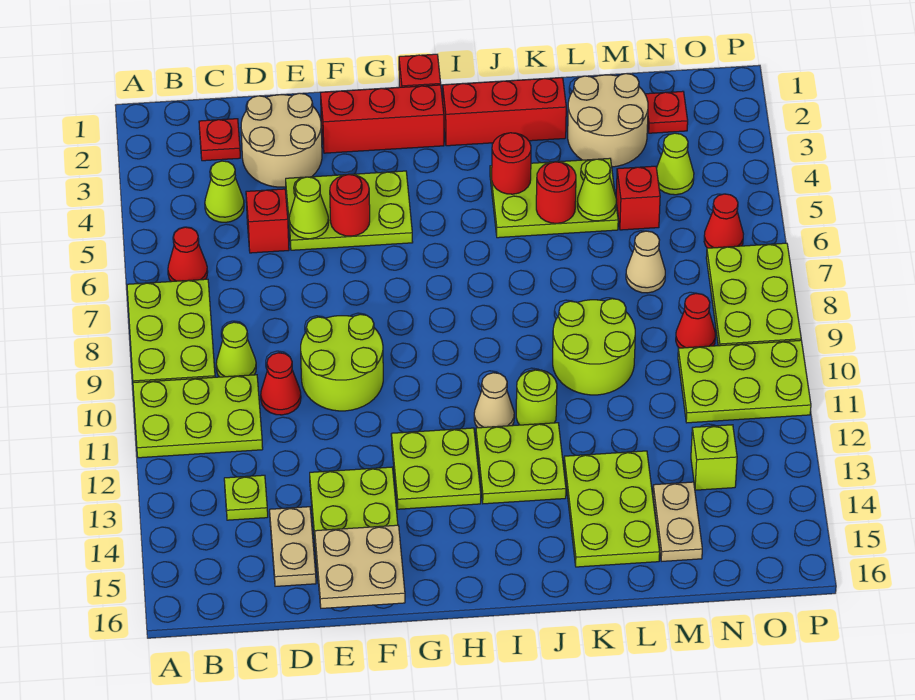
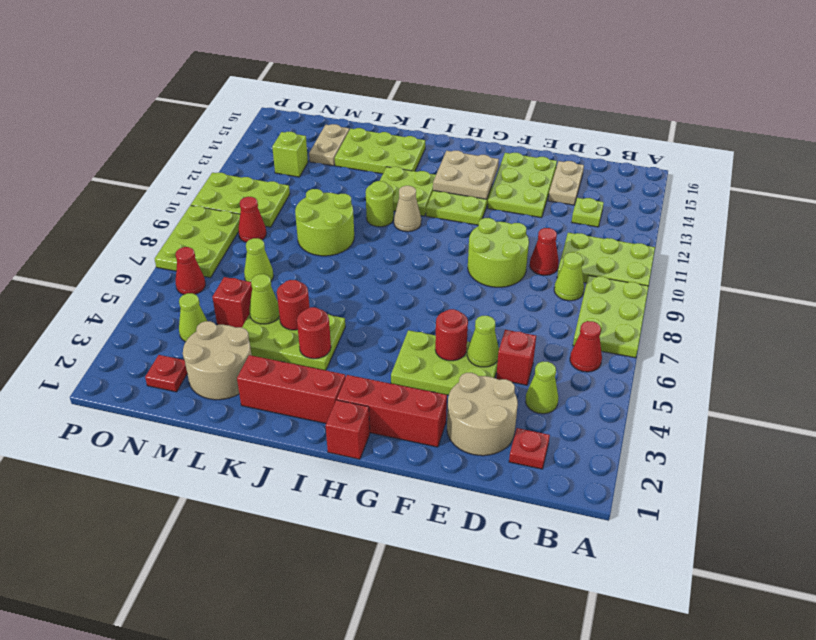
tan plate E15:F16 level 2 -> tan plate G13:H14 level 2
lime plate K13:L15 level 1 -> lime plate J14:L15 level 1
tan cone M7 level 1 -> lime cone M7 level 1

